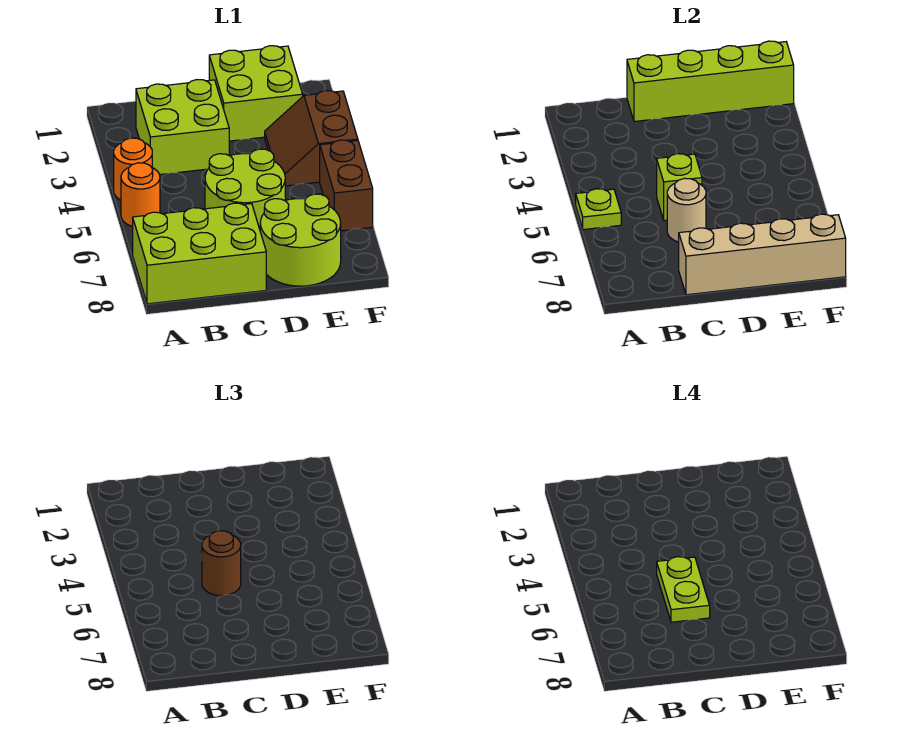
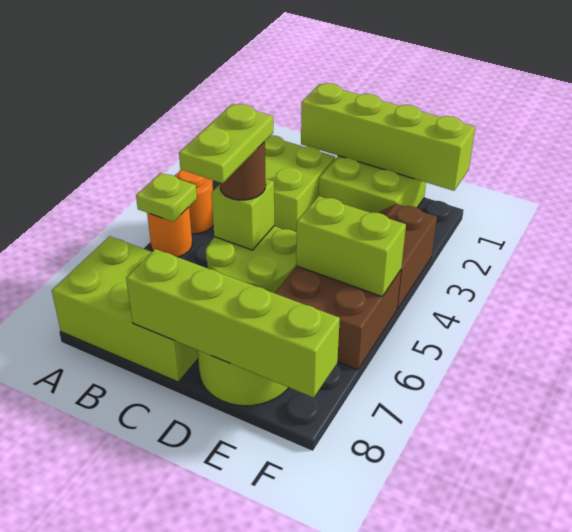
tan round brick C6 level 2 -> none
tan brick C8:F8 level 2 -> lime brick C8:F8 level 2
none -> lime brick E5:F5 level 2
brown brick F5:F6 level 1 -> brown brick E5:F6 level 1

